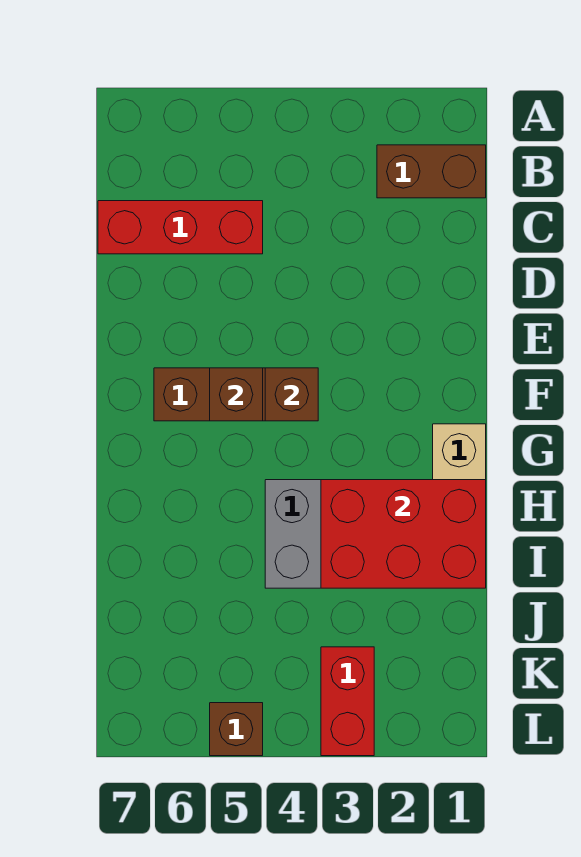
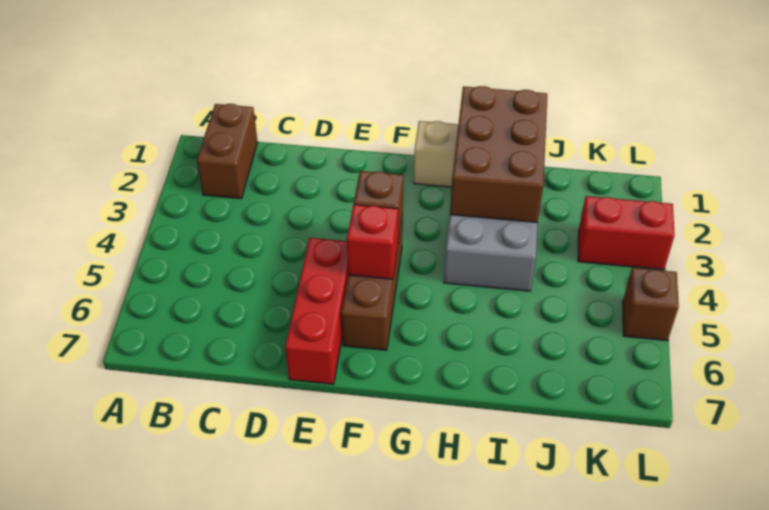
red brick C5:C7 level 1 -> red brick E5:E7 level 1
brown brick F5 level 2 -> red brick F5 level 2
red brick H1:I3 level 2 -> brown brick H1:I3 level 2

